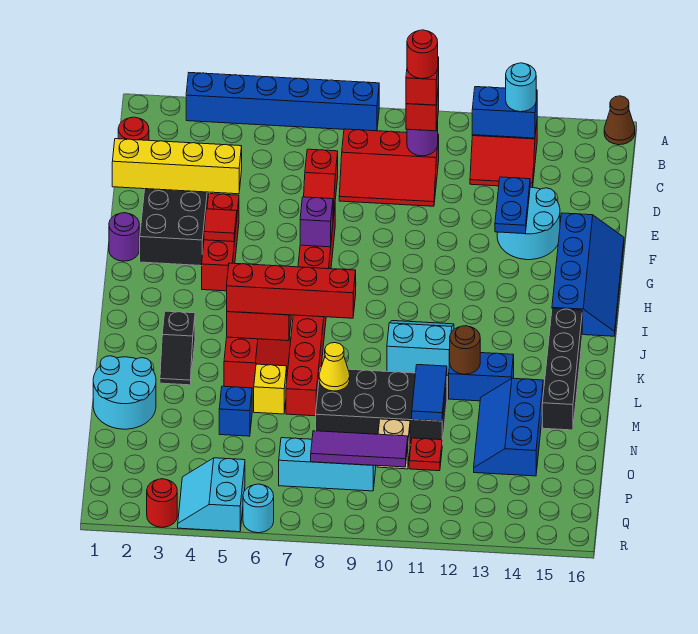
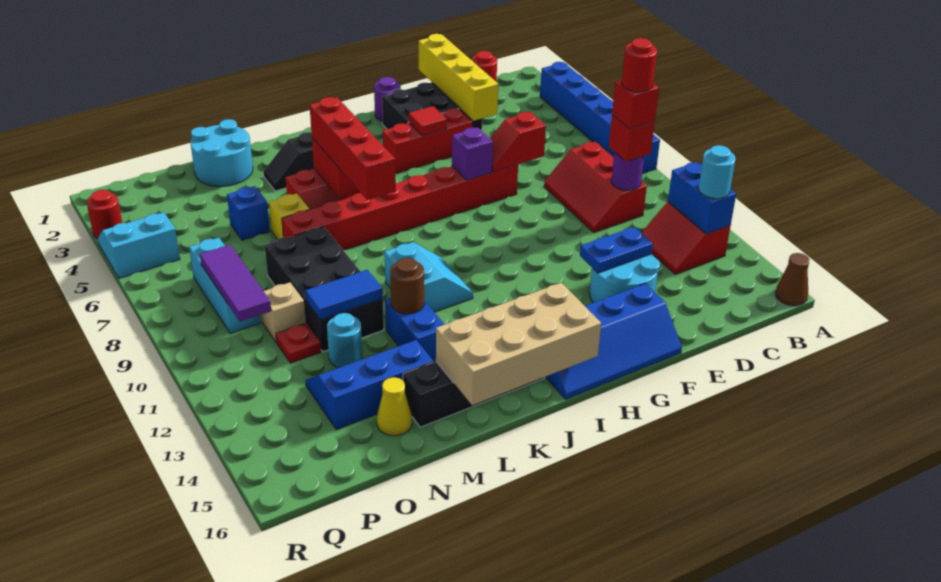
none -> tan brick I15:L16 level 2
yellow cone M8 level 2 -> yellow cone N15 level 1
cyan round brick R6 level 1 -> cyan round brick N12 level 1

